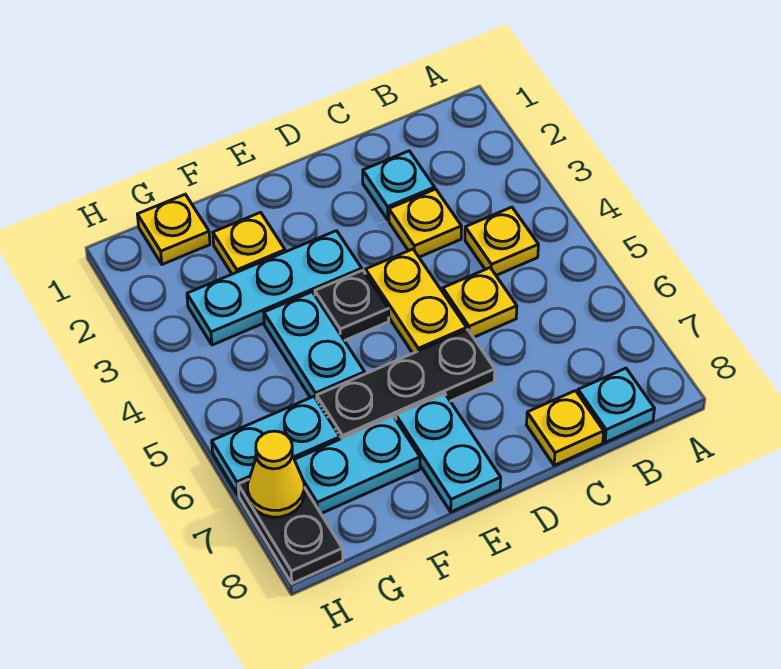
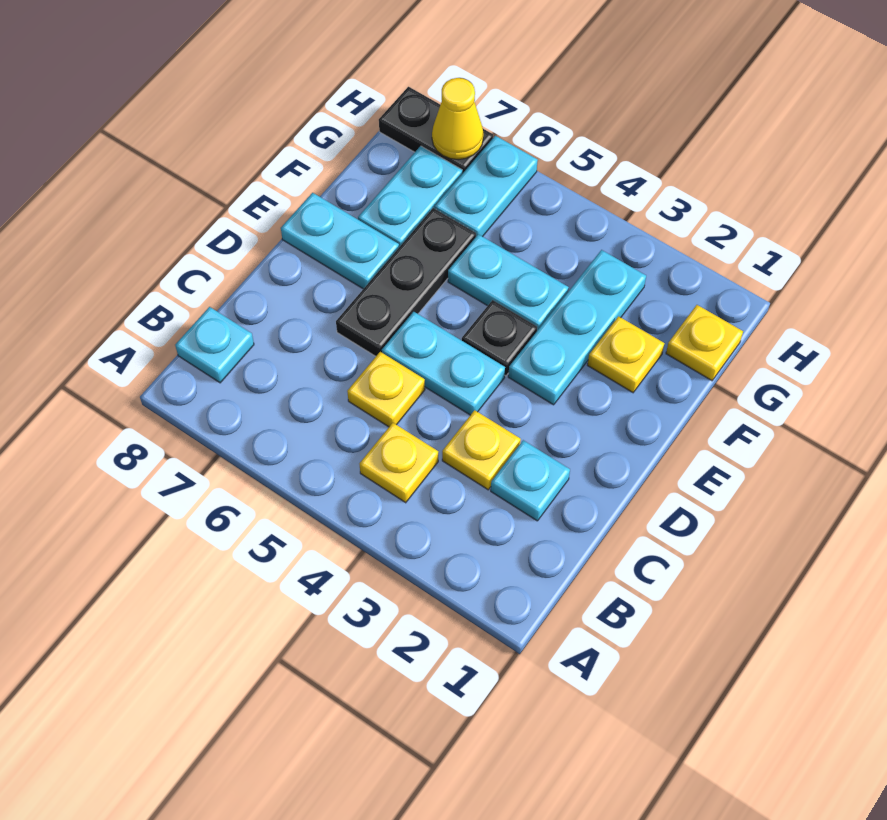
yellow plate C8 level 1 -> none
yellow plate D4:D5 level 1 -> cyan plate D4:D5 level 1

